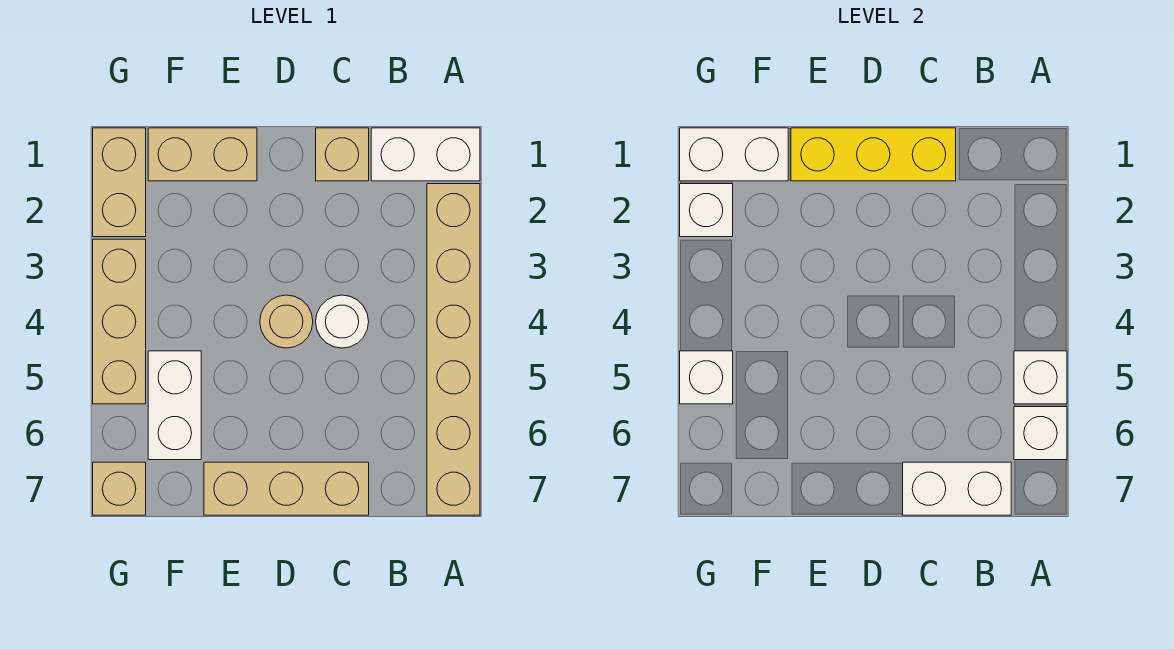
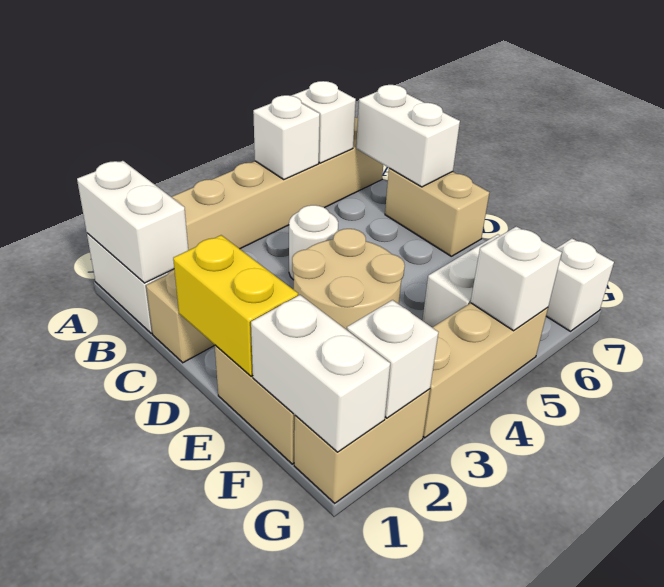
none -> white brick A1:B1 level 2
yellow brick C1:E1 level 2 -> yellow brick D1:E1 level 2
tan brick C7:E7 level 1 -> tan brick C7:D7 level 1
tan round brick D4 level 1 -> tan round brick D3:E4 level 1
tan brick G7 level 1 -> white brick G7 level 1

